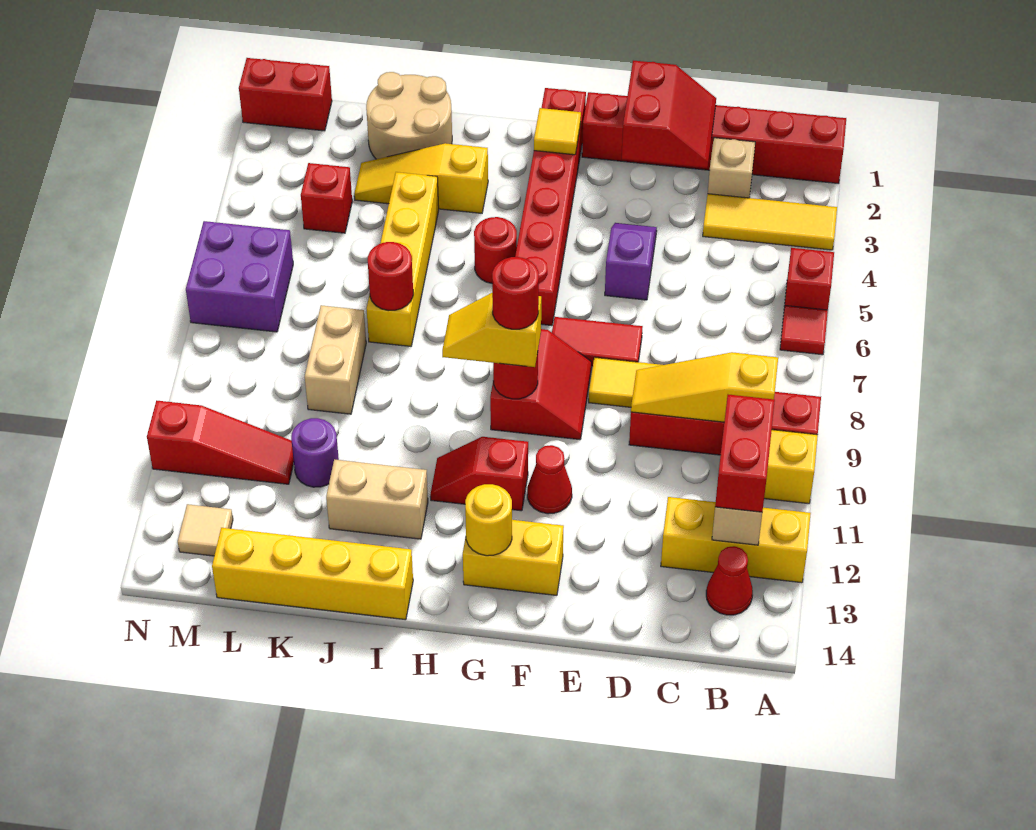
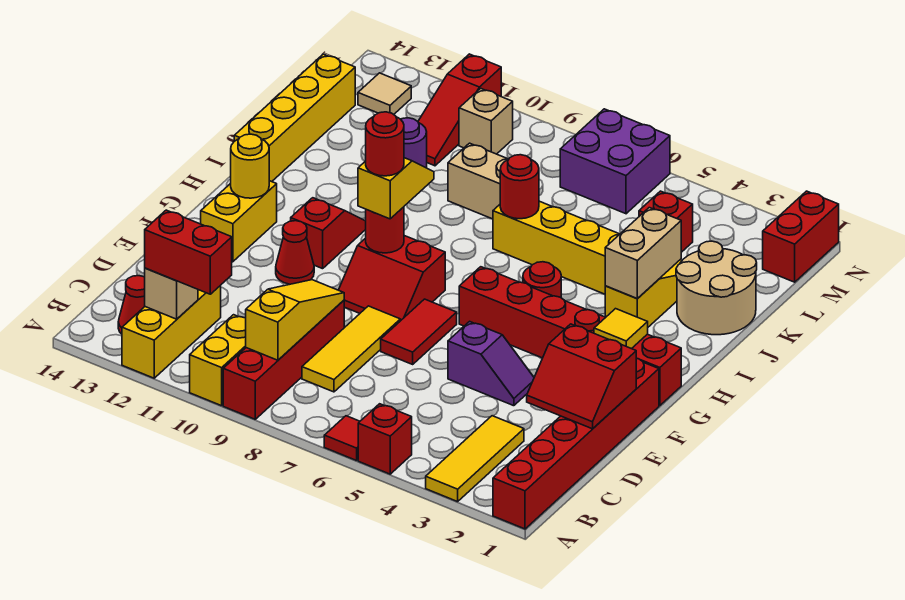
tan brick C2 level 1 -> tan brick M10 level 1
tan brick I12:J12 level 1 -> tan brick I3:J3 level 2

